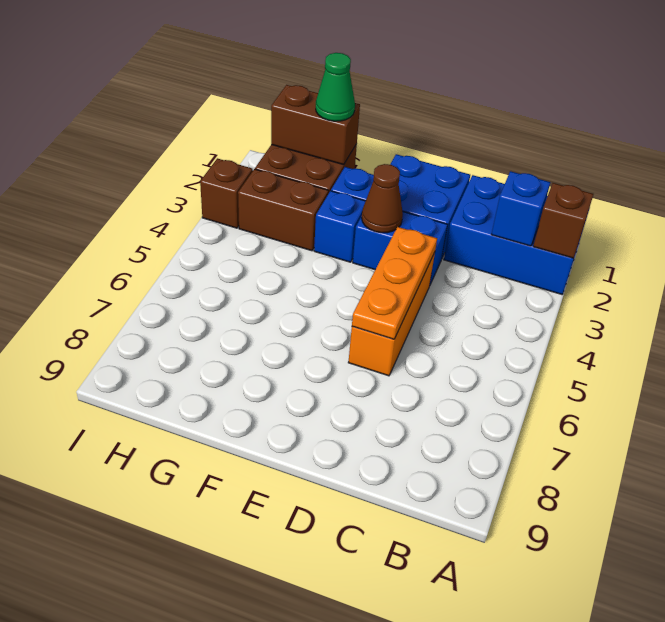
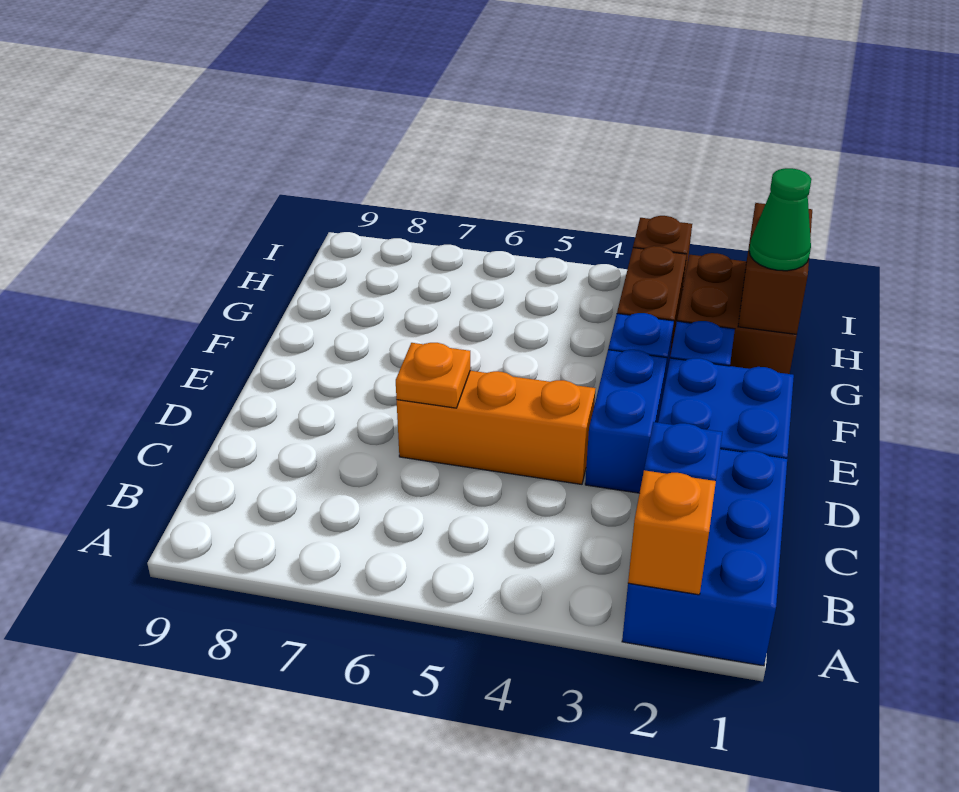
brown brick A2 level 2 -> orange brick A2 level 2
orange plate D4:D6 level 2 -> orange plate D6 level 2
brown cone E3 level 2 -> none

